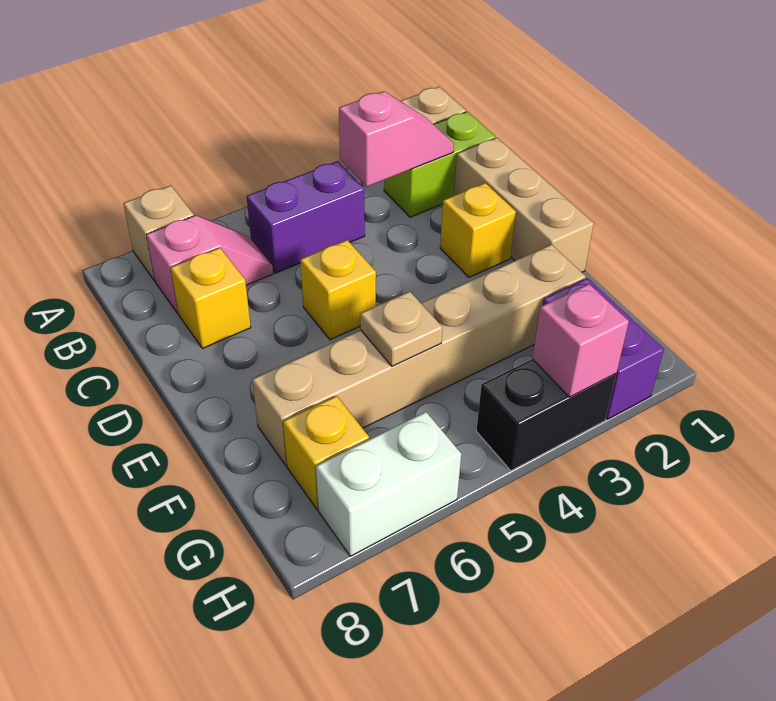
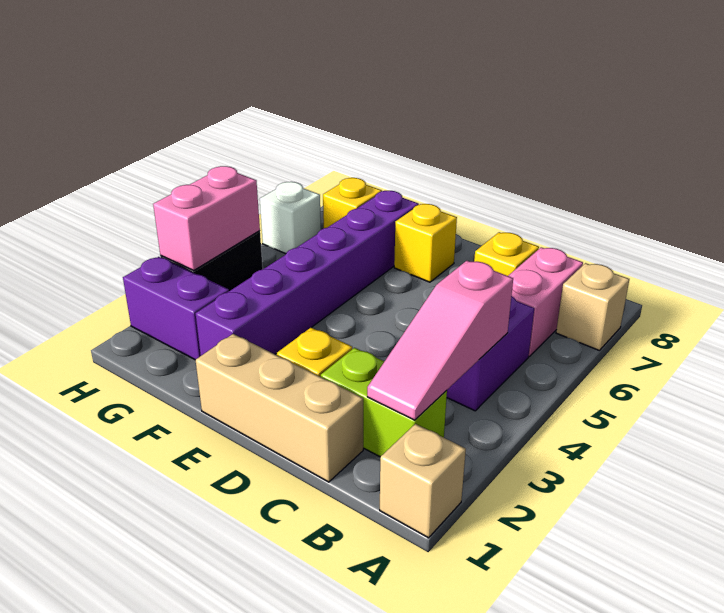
lime brick B1:B2 level 1 -> lime brick B2:C2 level 1
pink slope B2:B3 level 2 top 3 -> pink slope B2:B4 level 2 top 4
pink slope B6:B7 level 1 top 7 -> pink brick B6:B7 level 1
yellow brick D5 level 1 -> yellow brick E7 level 1
tan brick F2:F7 level 1 -> purple brick F2:F7 level 1
tan plate F5 level 2 -> none
pink brick H3 level 2 -> pink brick H3:H4 level 2
white brick H6:H7 level 1 -> white brick H6 level 1

